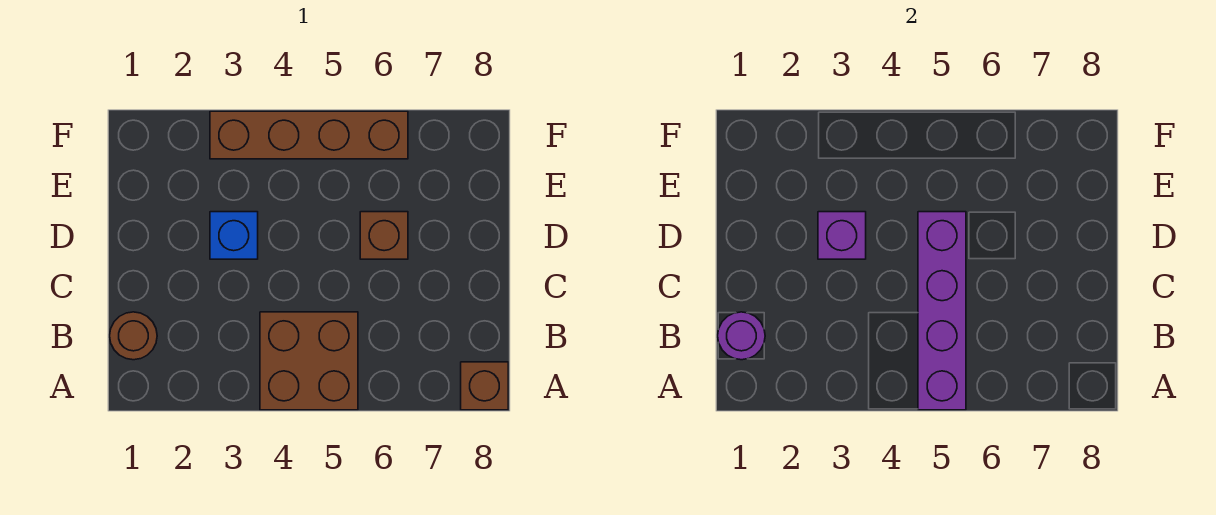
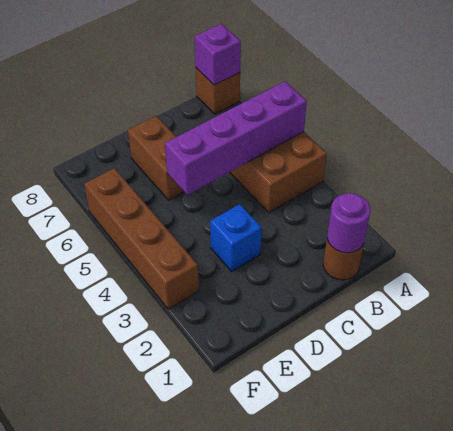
purple brick D3 level 2 -> purple brick A8 level 2
brown brick D6 level 1 -> brown brick D6:D7 level 1

